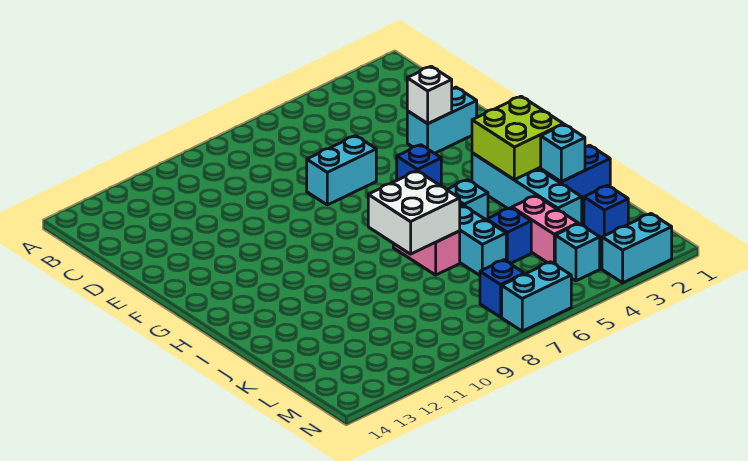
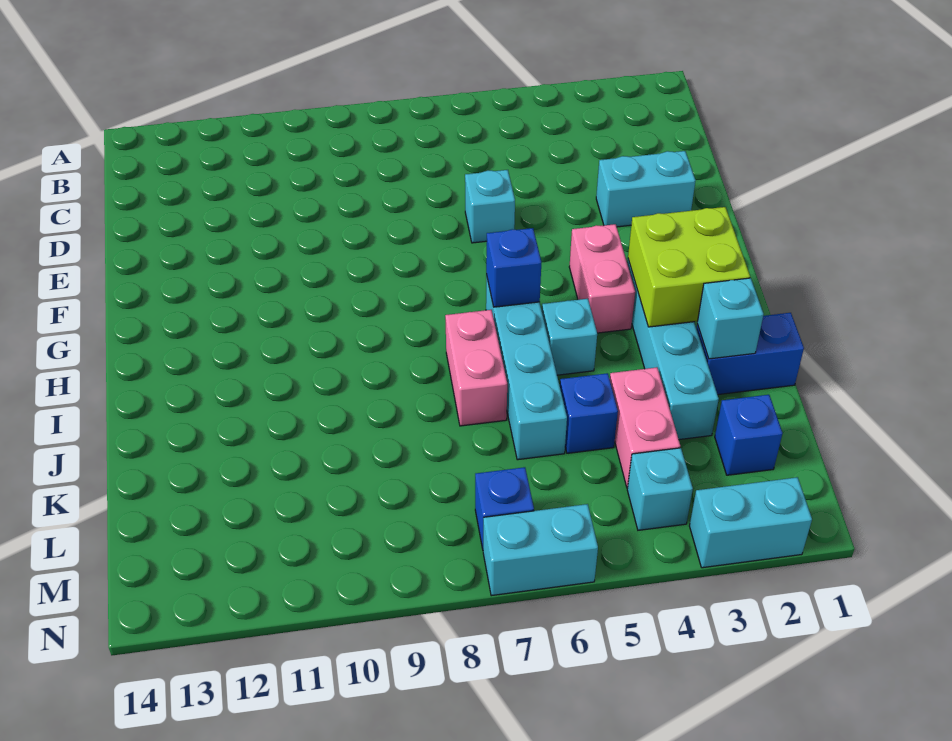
white brick E3 level 2 -> none
cyan brick E6:E7 level 1 -> cyan brick E6 level 1
none -> pink brick G4:H4 level 1
white brick I7:J8 level 2 -> none

